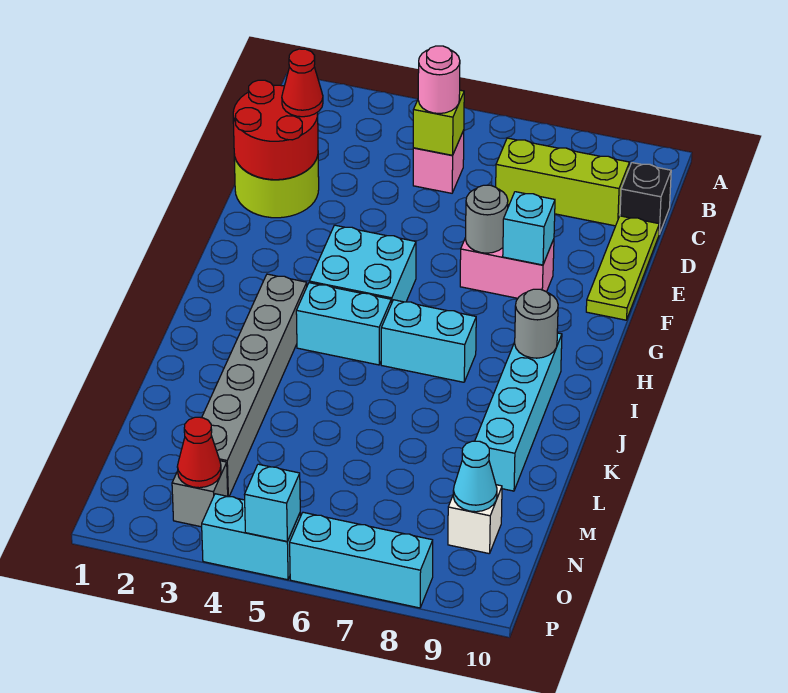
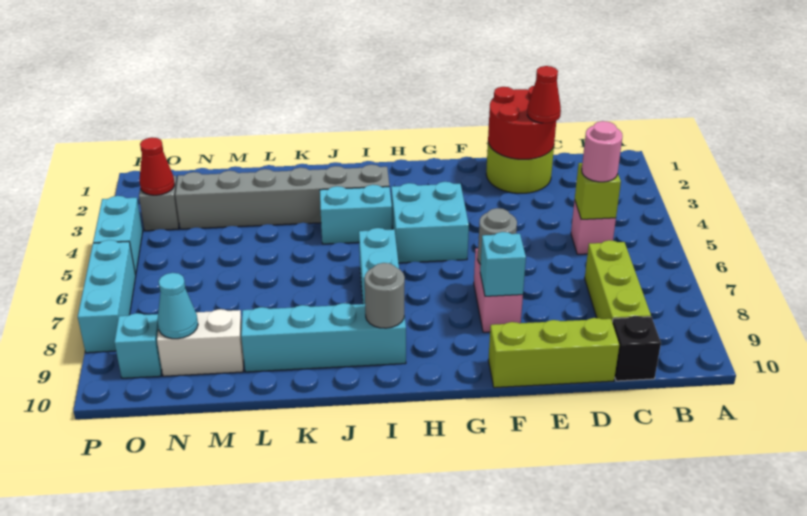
lime plate D10:F10 level 1 -> lime brick D10:F10 level 1
cyan brick I4:I5 level 1 -> cyan brick I4:J4 level 1
white brick N9 level 1 -> white brick M9:N9 level 1
cyan brick P5 level 2 -> cyan brick O9 level 1

